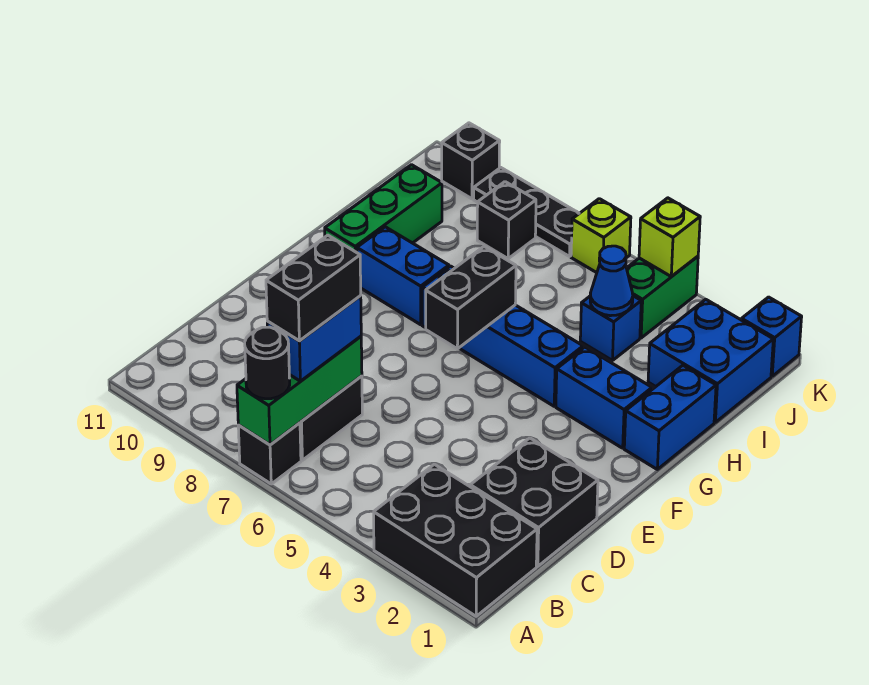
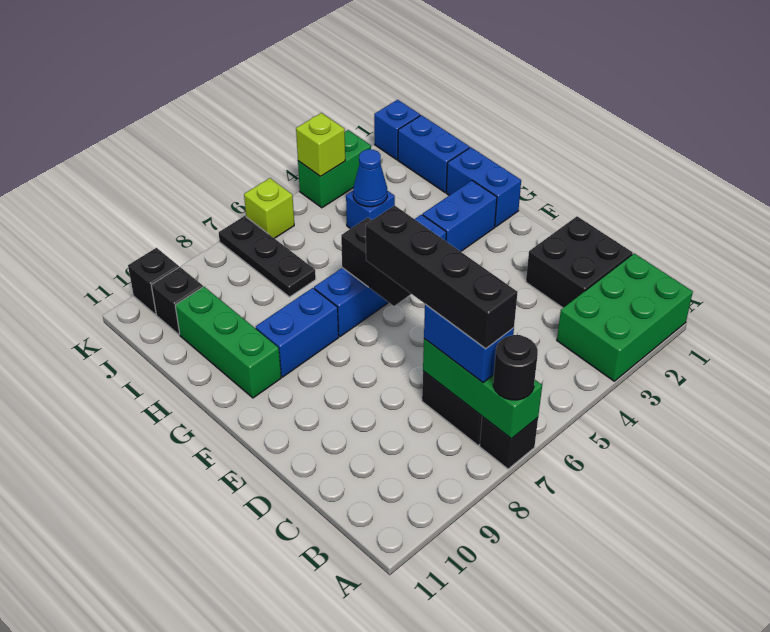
black brick A1:B3 level 1 -> green brick A1:B3 level 1
black brick B7:C7 level 4 -> black brick B7:E7 level 4
blue brick I1:J2 level 1 -> blue brick I1:J1 level 1
green brick J4:K4 level 1 -> green brick K3:K4 level 1
black brick J8 level 1 -> black brick J10 level 1
black plate K7:K9 level 1 -> black plate I7:K7 level 1

